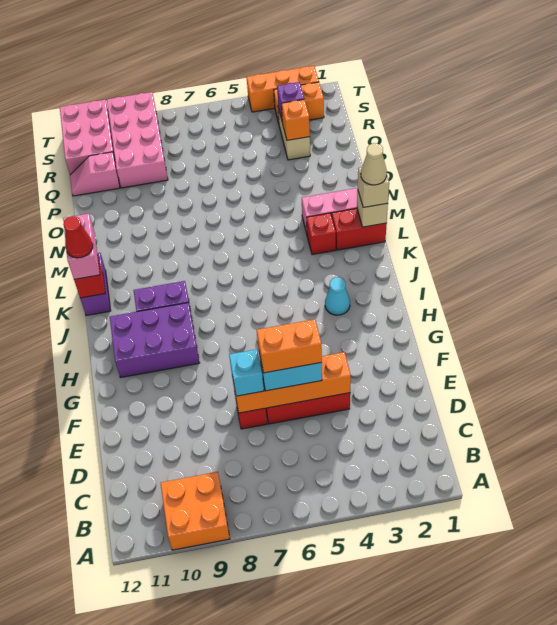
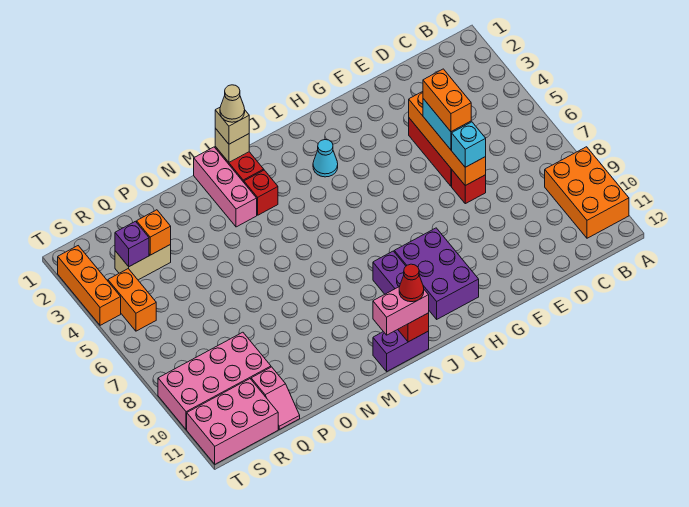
orange brick A9:B10 level 1 -> orange brick A9:B11 level 1
orange brick S2:S3 level 1 -> orange brick S4:S5 level 1

